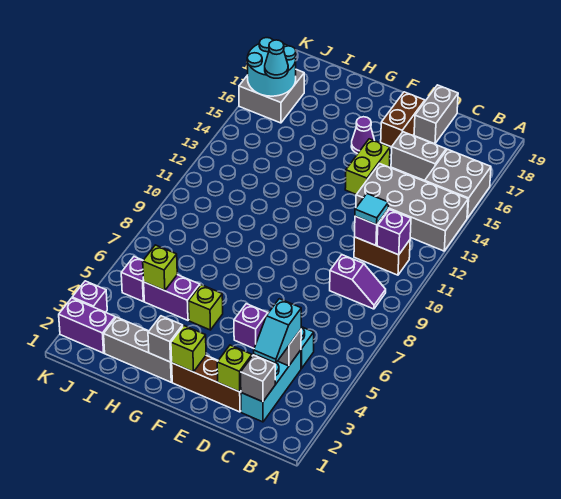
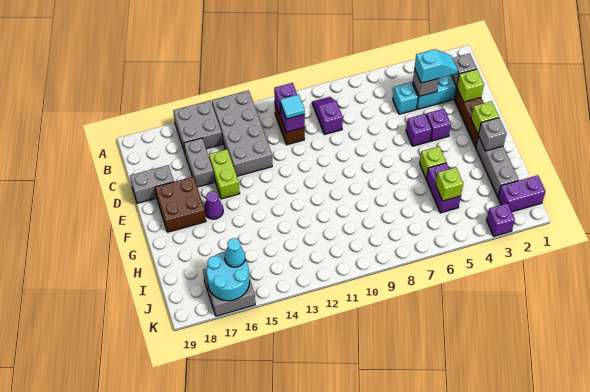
lime brick E14:E15 level 1 -> lime brick D15:E15 level 1
brown brick E17:E18 level 1 -> brown brick E17:F18 level 1
purple brick J2:K2 level 1 -> purple brick J1:J2 level 1
purple brick J5 level 1 -> purple brick E4 level 1

